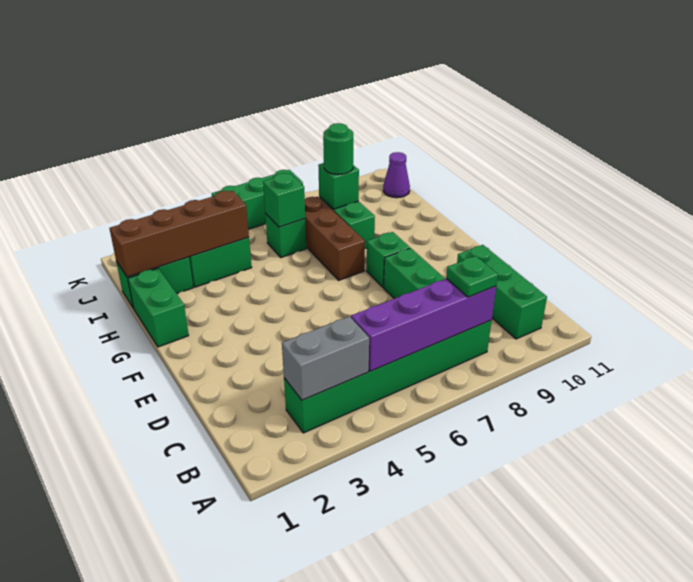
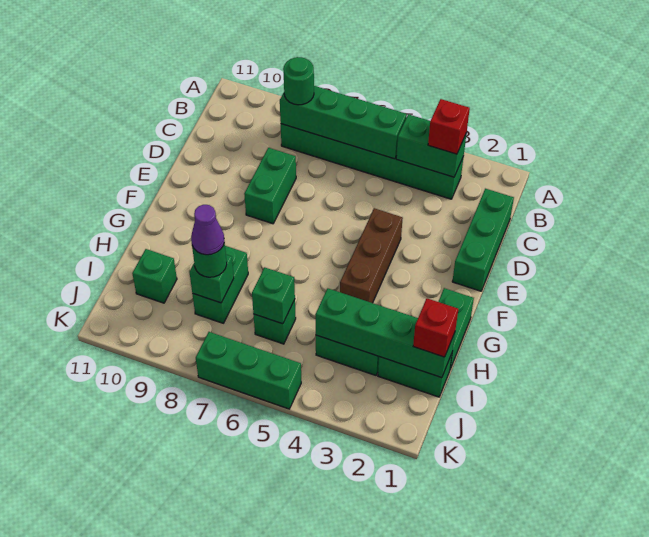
grey brick B3:B4 level 2 -> green brick B3:B4 level 2
none -> red brick B3 level 3
purple brick B5:B8 level 2 -> green brick B5:B8 level 2
green plate B8 level 3 -> green round brick B8 level 3
green brick B10:D10 level 1 -> green brick C1:E1 level 1
green brick F8 level 1 -> green brick I10 level 1
brown brick G7:I7 level 1 -> brown brick E4:G4 level 1
brown brick I1:I4 level 2 -> green brick I1:I4 level 2
none -> red brick I1 level 3
purple cone J11 level 1 -> purple cone I8 level 4

